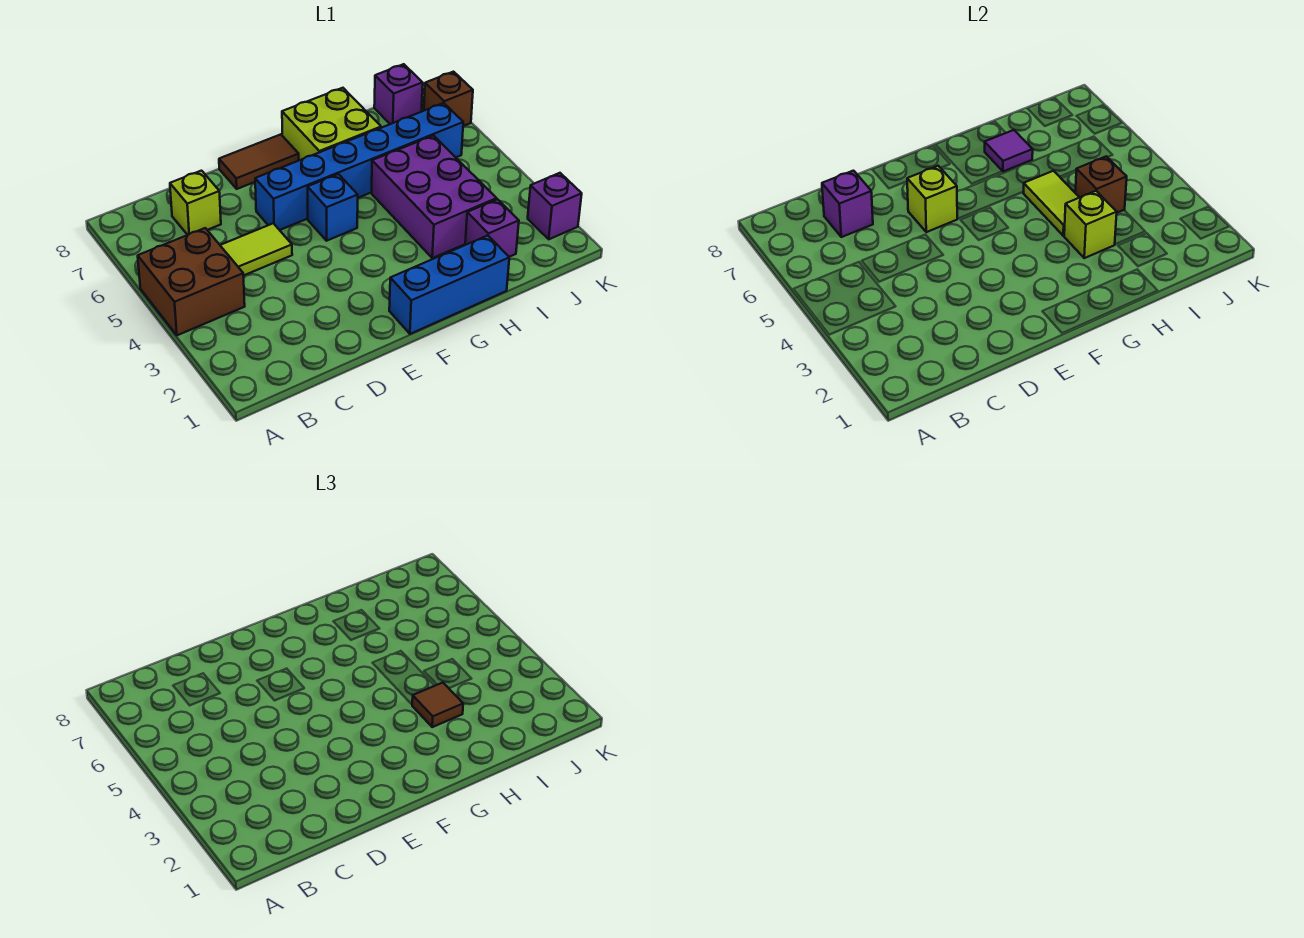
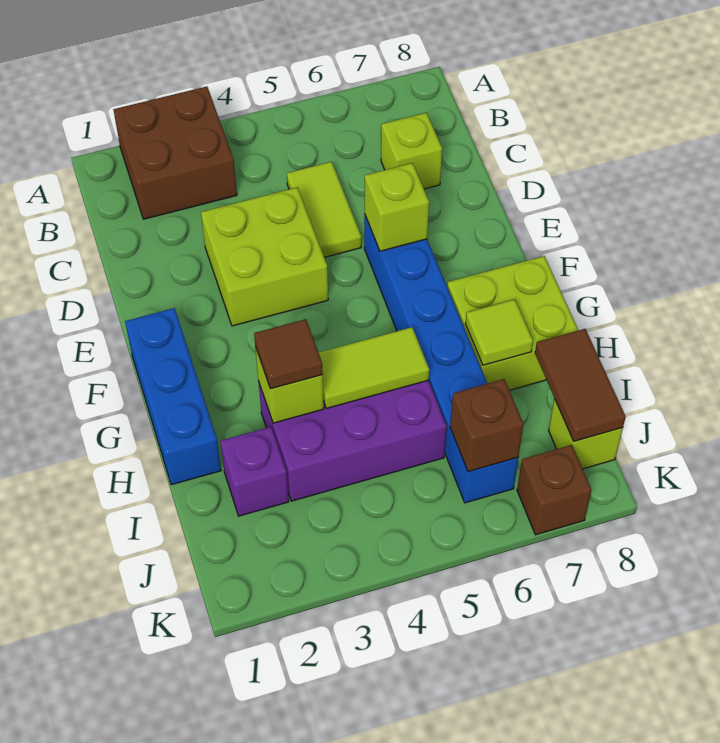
brown brick A4:B5 level 1 -> brown brick A2:B3 level 1
purple brick C7 level 2 -> none
none -> lime brick D3:E4 level 1
brown tile E8:F8 level 1 -> brown tile I8:J8 level 2
blue brick F5 level 1 -> none
purple tile H7 level 2 -> lime tile H7 level 2
brown brick I4 level 2 -> brown brick J6 level 2
purple brick J8 level 1 -> lime brick J8 level 1
purple brick K2 level 1 -> none

